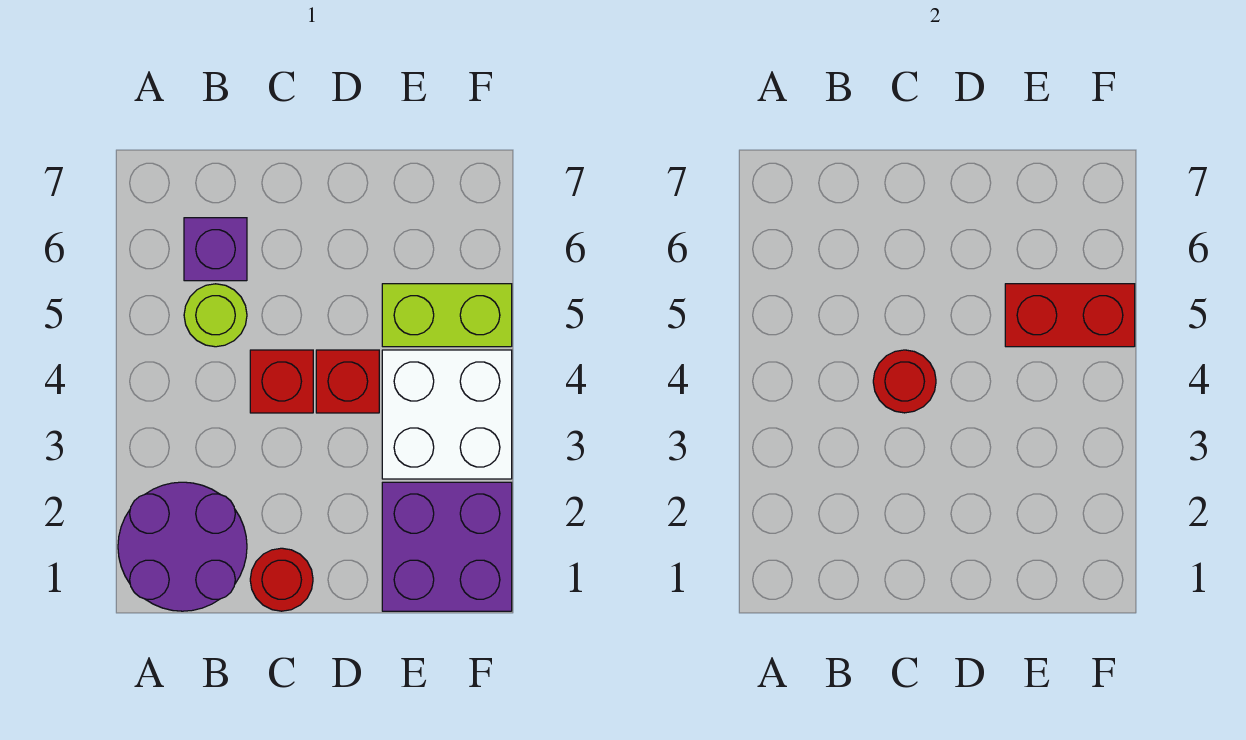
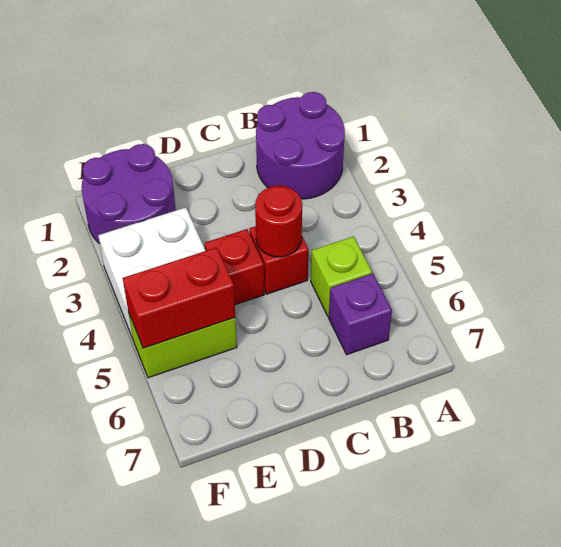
lime round brick B5 level 1 -> lime brick B5 level 1
red round brick C1 level 1 -> none
purple brick E1:F2 level 1 -> purple round brick E1:F2 level 1

